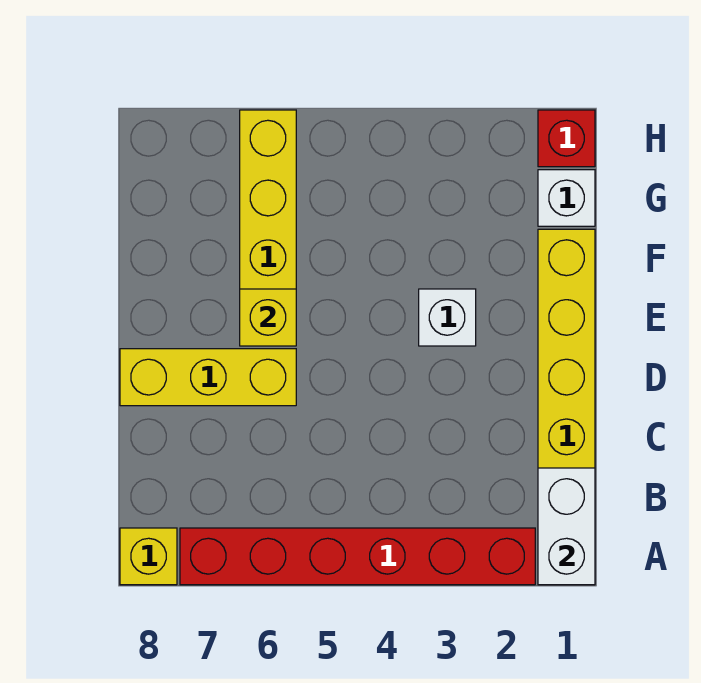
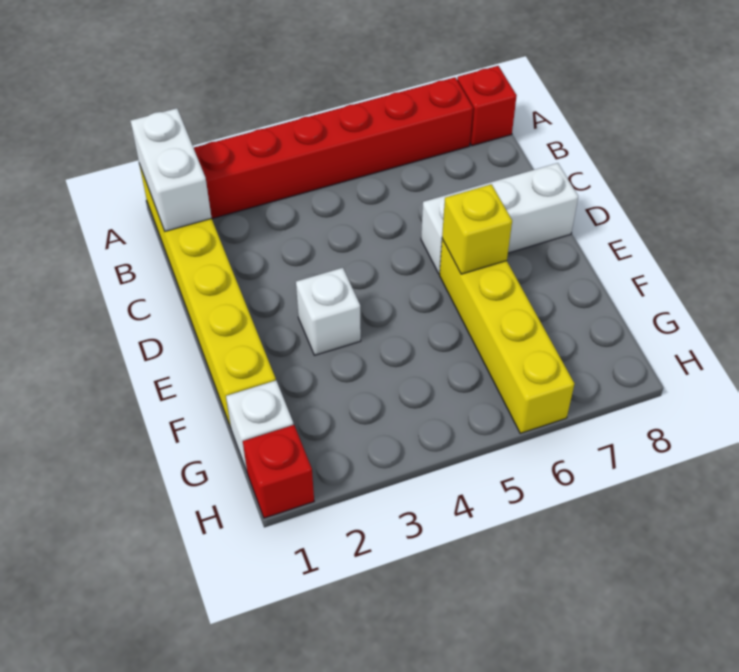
yellow brick A8 level 1 -> red brick A8 level 1
yellow brick D6:D8 level 1 -> white brick D6:D8 level 1

